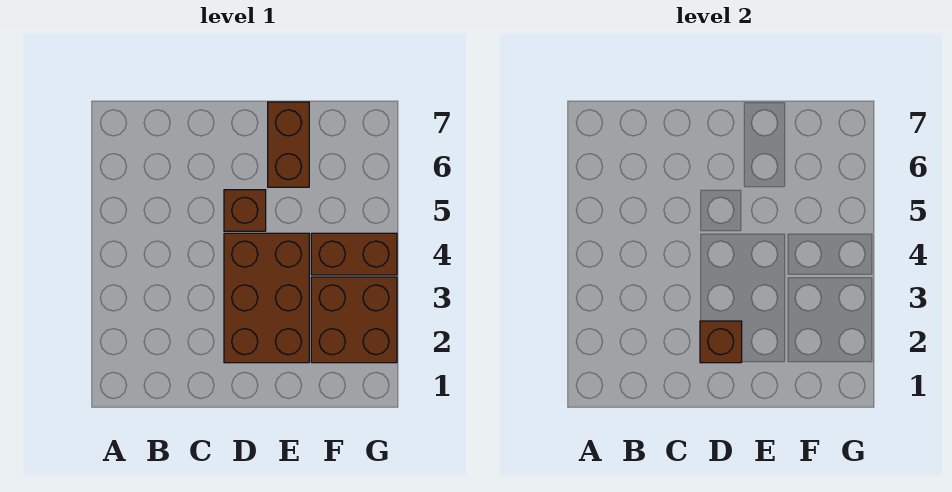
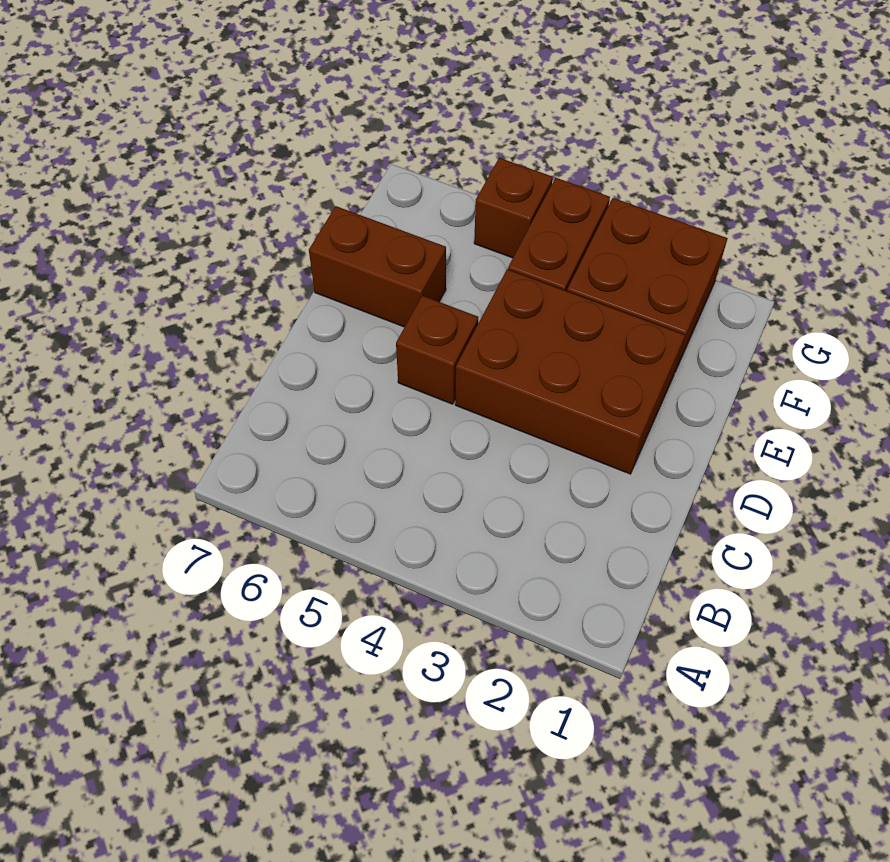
brown brick D2 level 2 -> brown brick G5 level 1

